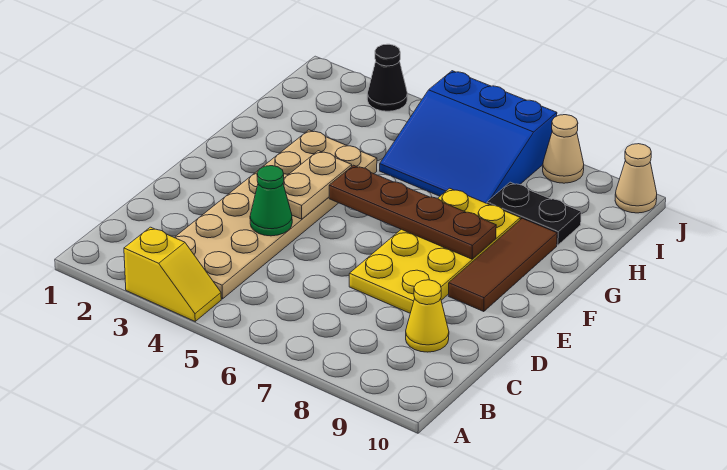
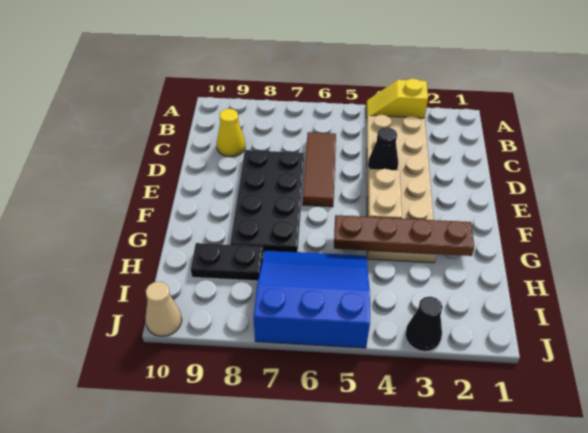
green cone D4 level 2 -> black cone D4 level 2
yellow plate D7:G8 level 1 -> black plate D7:G8 level 1
brown tile E9:G9 level 1 -> brown tile C6:E6 level 1
brown plate F5:F8 level 2 -> brown plate G2:G5 level 2
tan cone J8 level 1 -> none

